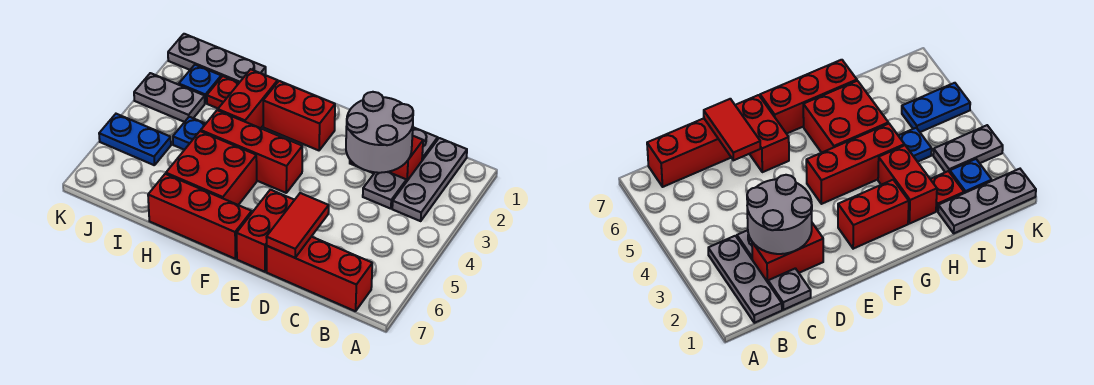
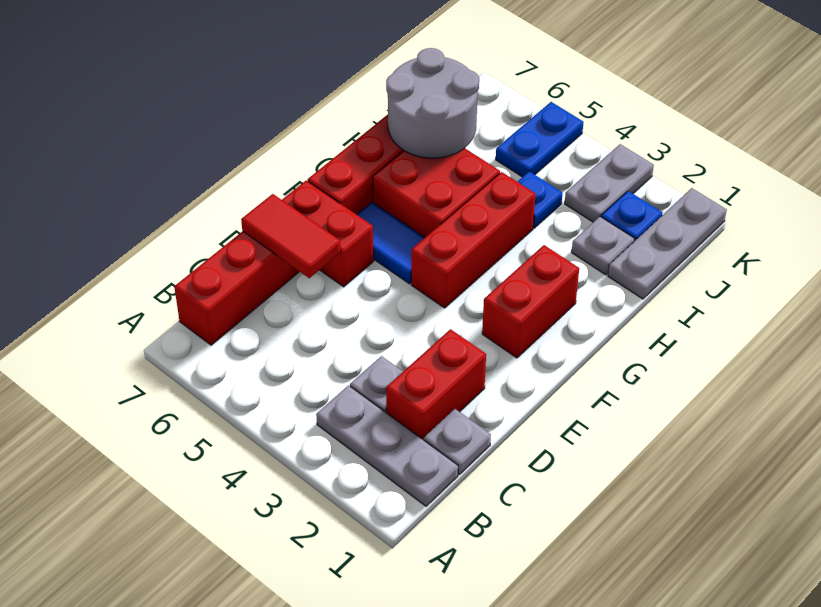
grey round brick C2:D3 level 2 -> grey round brick H6:I7 level 2
none -> blue tile F5:F6 level 1
red brick H2:H3 level 1 -> none
red plate I2 level 1 -> grey plate I2 level 1

